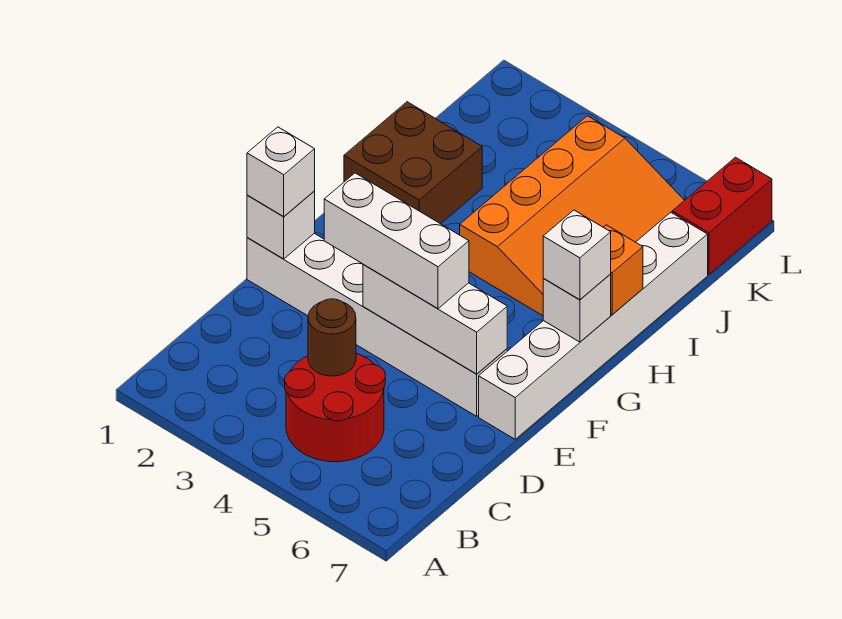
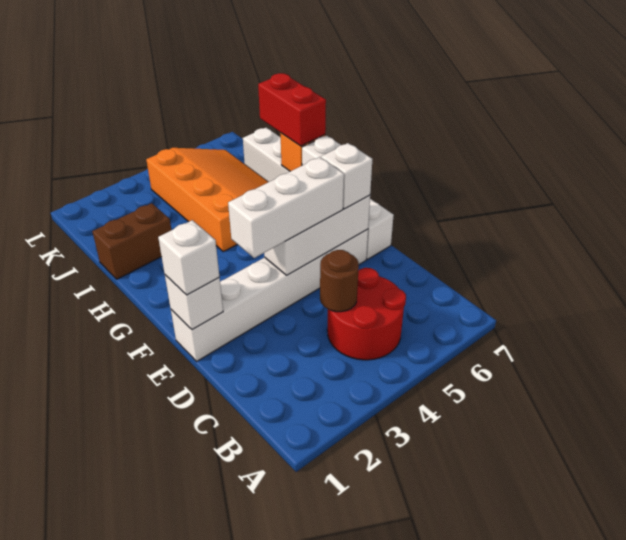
white brick G7 level 3 -> white brick E6 level 3
brown brick H1:I2 level 1 -> brown brick I1:I2 level 1
red brick K7:L7 level 1 -> red brick H7:I7 level 3

